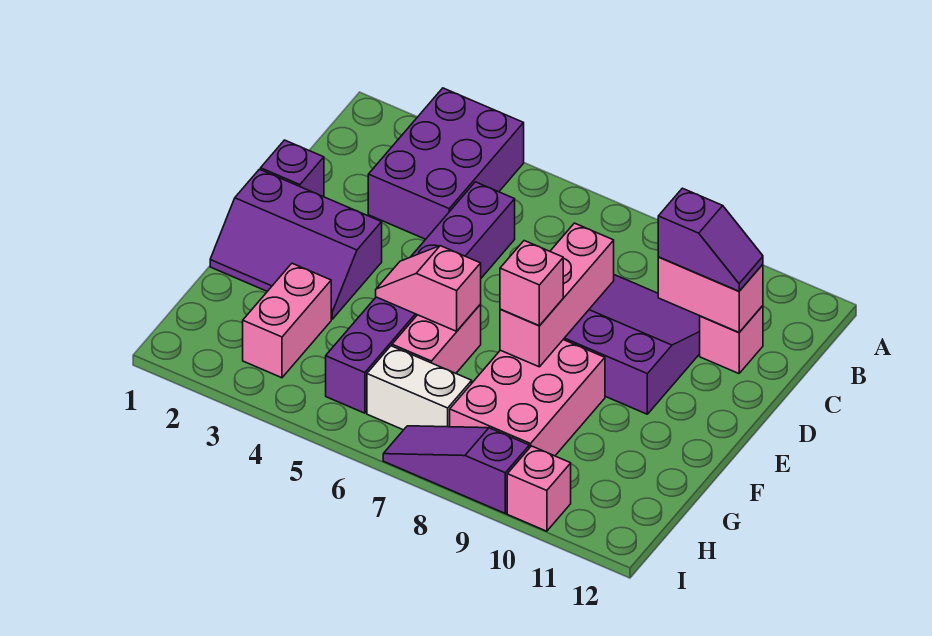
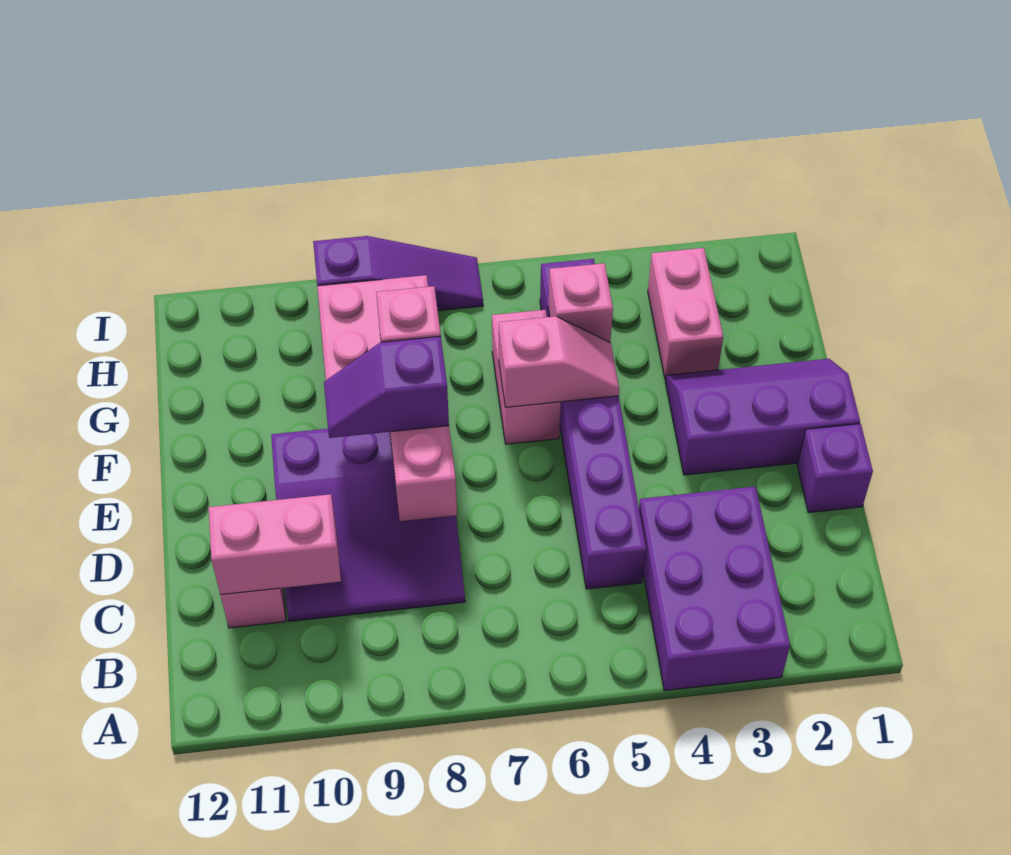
purple slope C10:C11 level 3 top 10 -> purple slope E8:E9 level 3 top 8
white brick H6:H7 level 1 -> none
pink brick I10 level 1 -> pink brick G5 level 2

